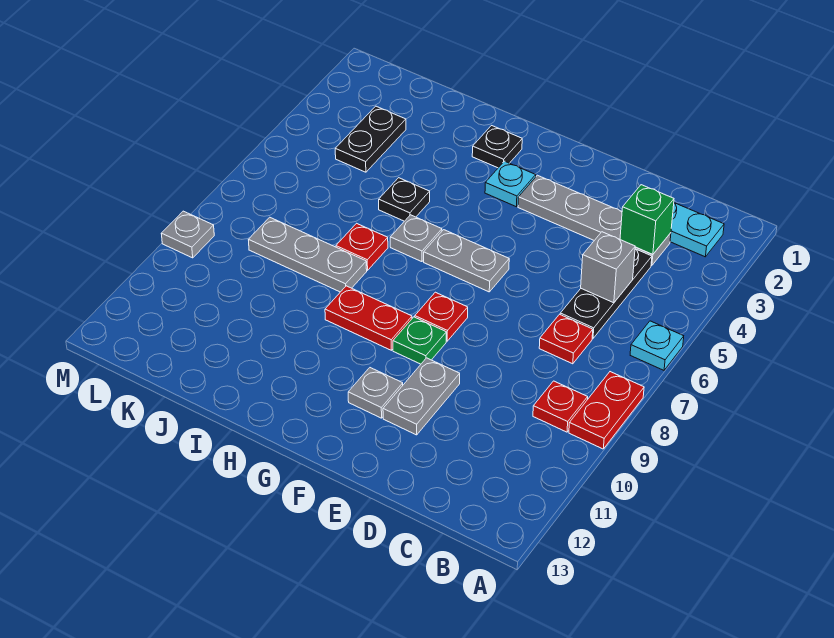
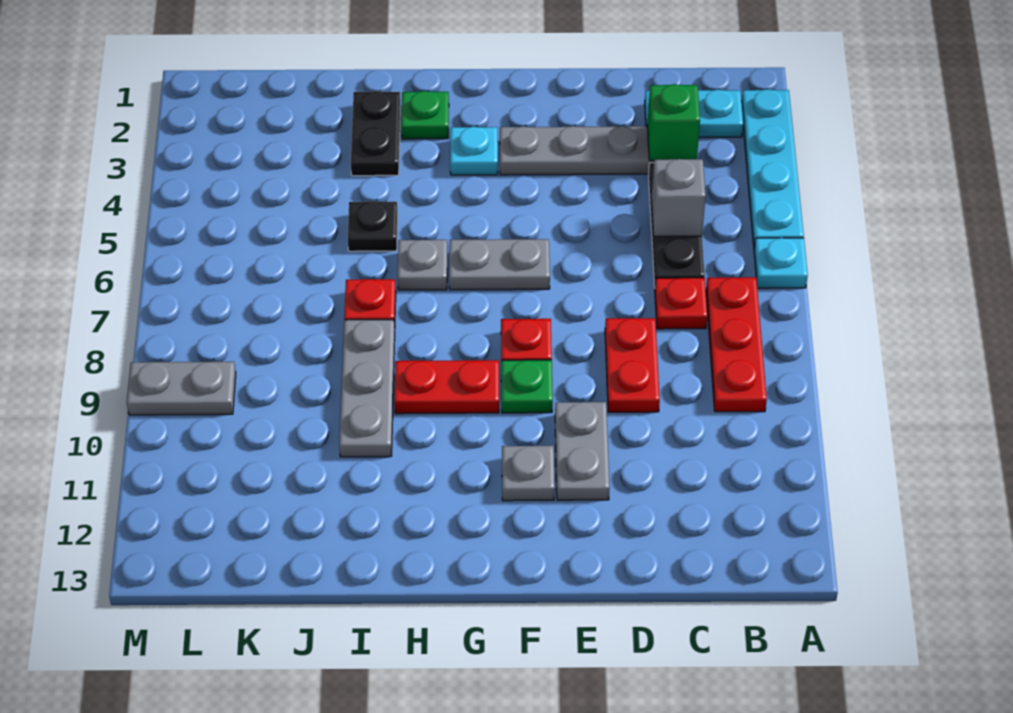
none -> cyan plate A2:A5 level 1
red plate A8:A9 level 1 -> red plate D8:D9 level 1
red plate B9 level 1 -> red plate B7:B9 level 1
black plate H2 level 1 -> green plate H2 level 1
grey plate I8:K8 level 1 -> grey plate I8:I10 level 1
black plate K3:K4 level 1 -> black plate I2:I3 level 1
grey plate M9 level 1 -> grey plate L9:M9 level 1

